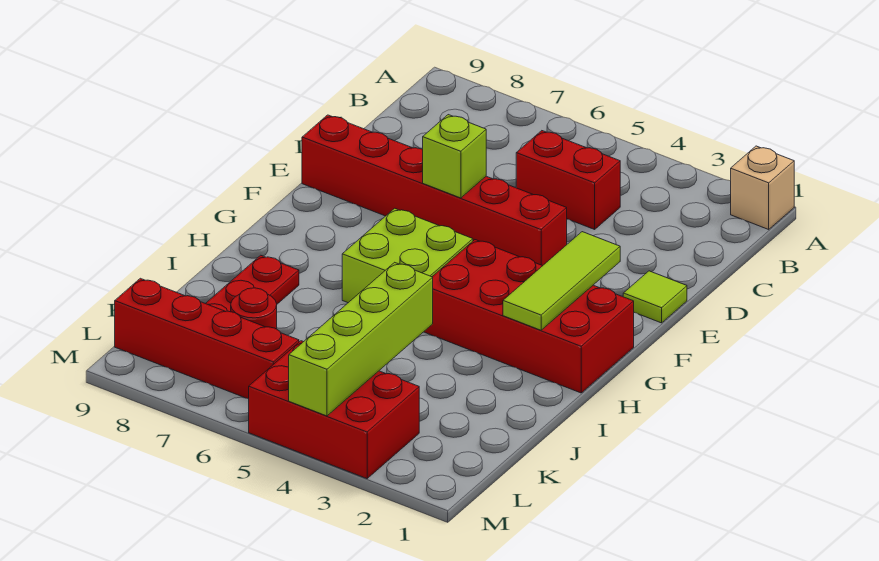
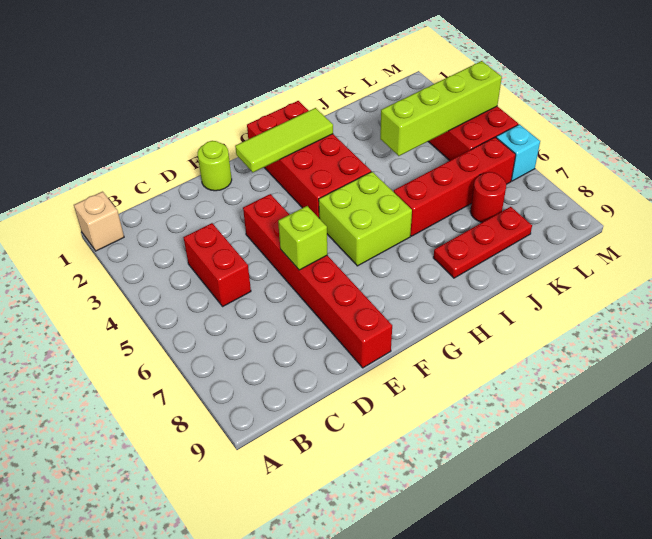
lime tile E1 level 1 -> lime round brick E1 level 1
red brick L6:L9 level 1 -> red brick I6:L6 level 1
none -> cyan brick M6 level 1

